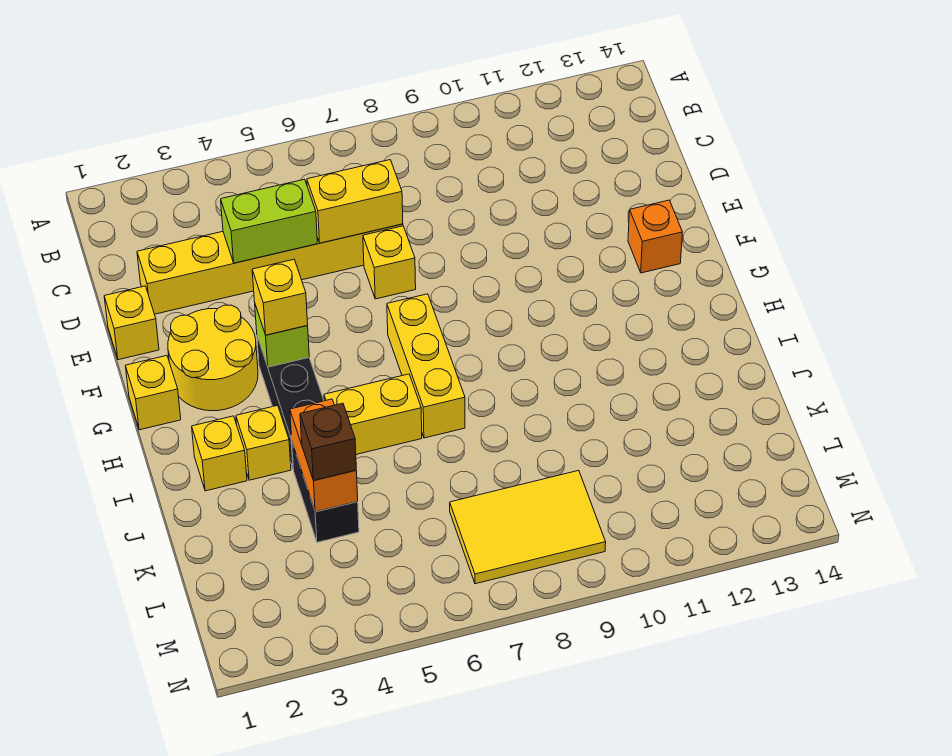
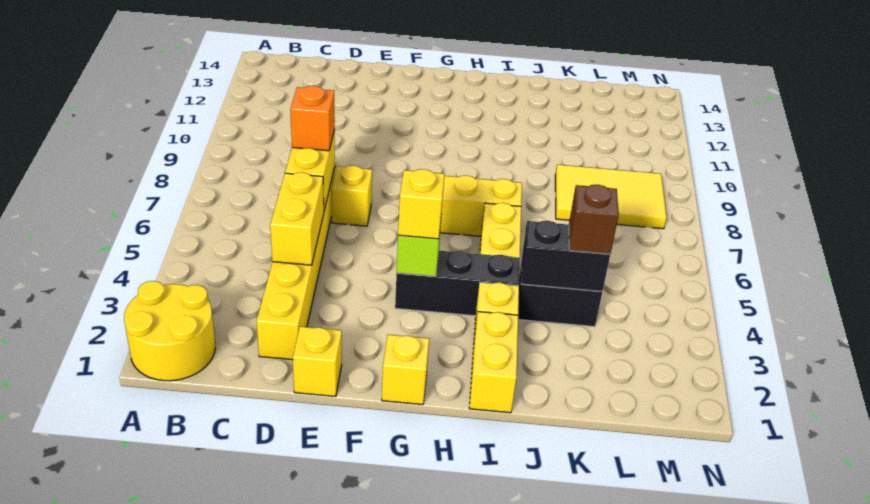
lime brick D4:D5 level 2 -> yellow brick D4:D5 level 2
yellow round brick F2:G3 level 1 -> yellow round brick A1:B2 level 1
orange brick F13 level 1 -> orange brick D7 level 3
yellow brick I2 level 1 -> yellow brick I1:I2 level 1
orange brick J4:K4 level 2 -> black brick J4:K4 level 2
yellow tile L7:M9 level 1 -> yellow tile K8:M9 level 1

